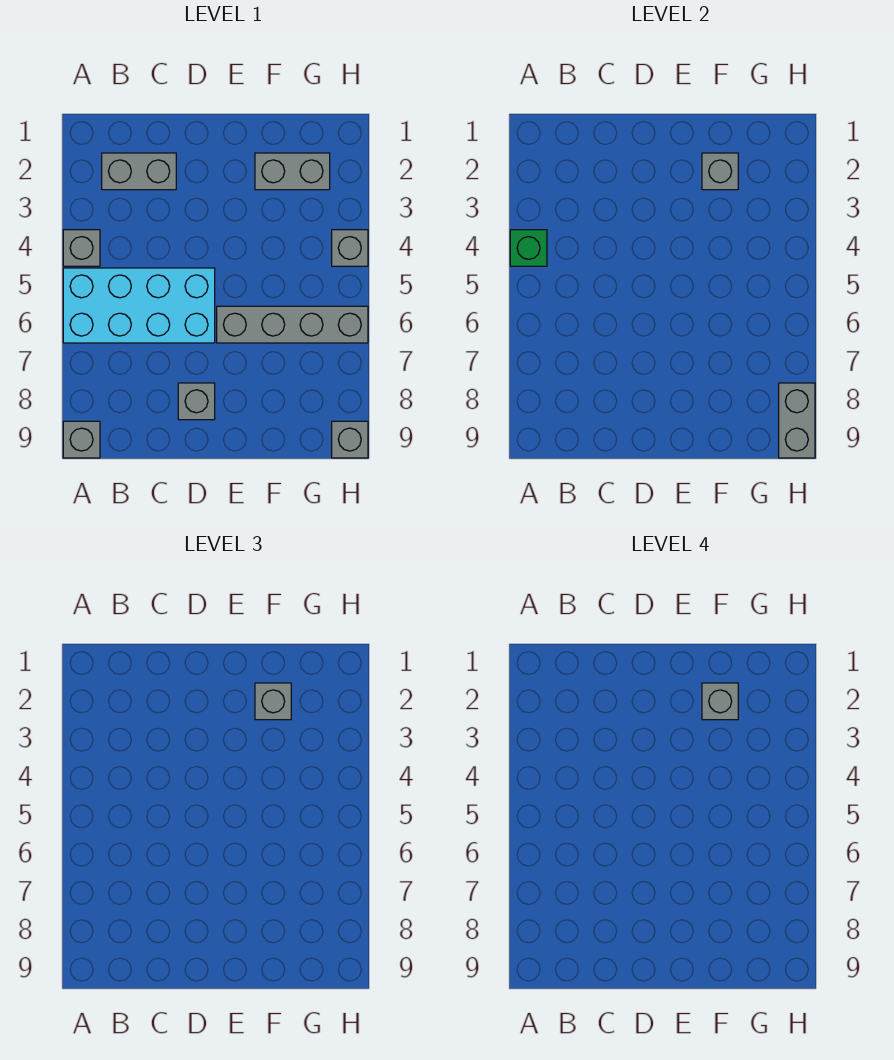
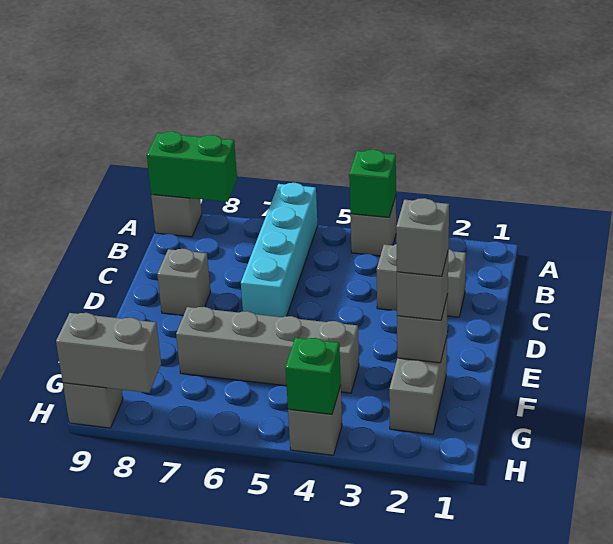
cyan brick A5:D6 level 1 -> cyan brick A6:D6 level 1
none -> green brick A8:A9 level 2
grey brick B2:C2 level 1 -> grey brick C2:C3 level 1
grey brick E6:H6 level 1 -> grey brick F4:F7 level 1
none -> green brick H4 level 2

